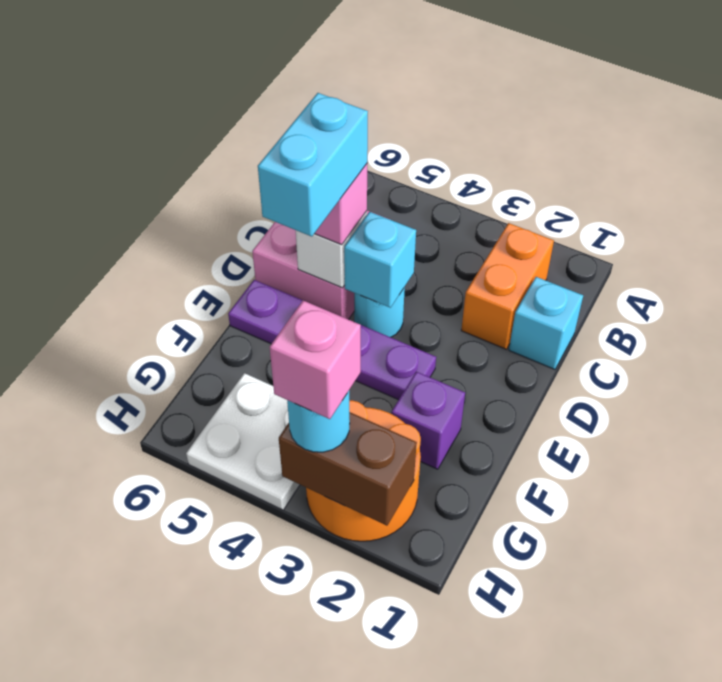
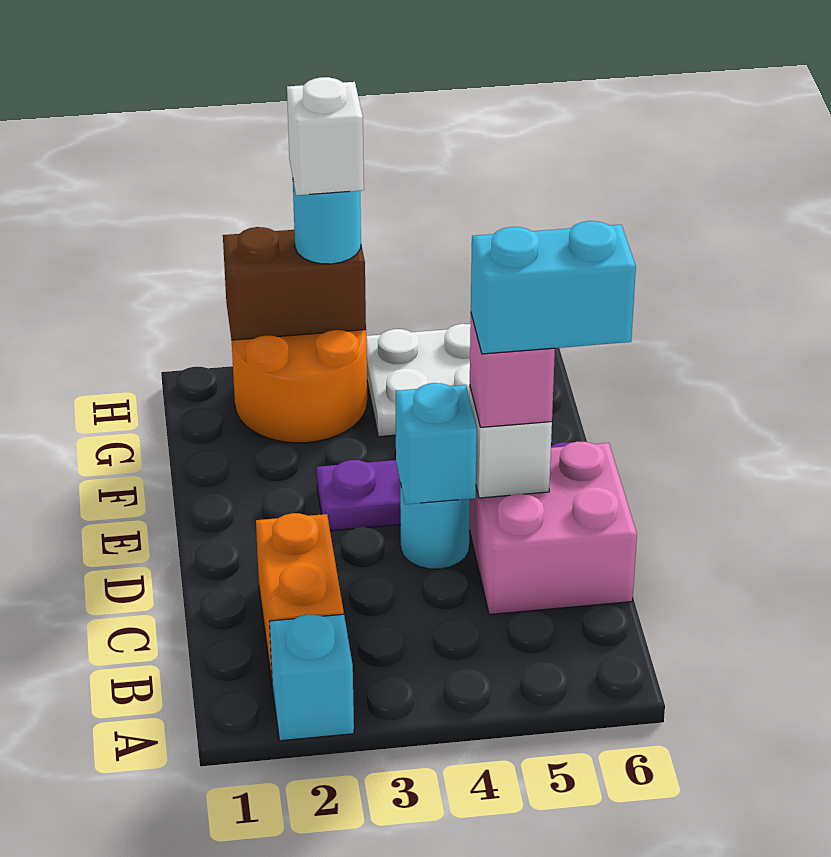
cyan brick C1 level 1 -> cyan brick A2 level 1
cyan brick D5:E5 level 4 -> cyan brick D5:D6 level 4
purple brick F2 level 1 -> none
pink brick H3 level 4 -> white brick H3 level 4

